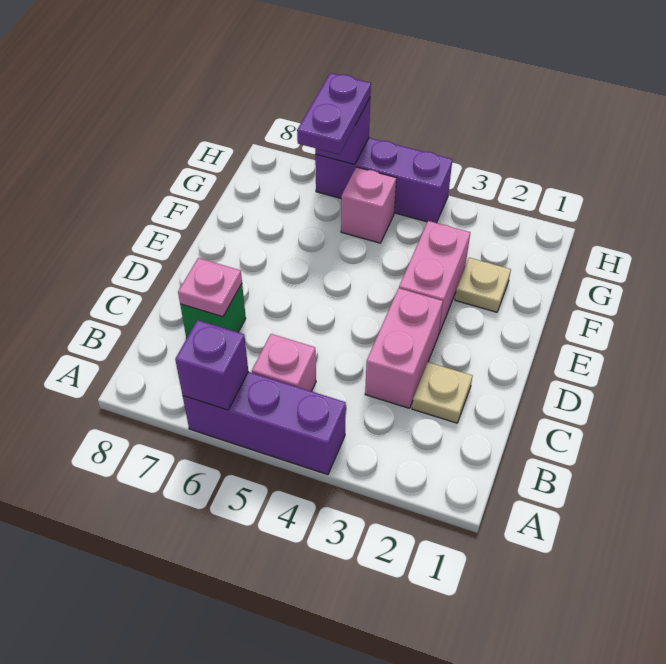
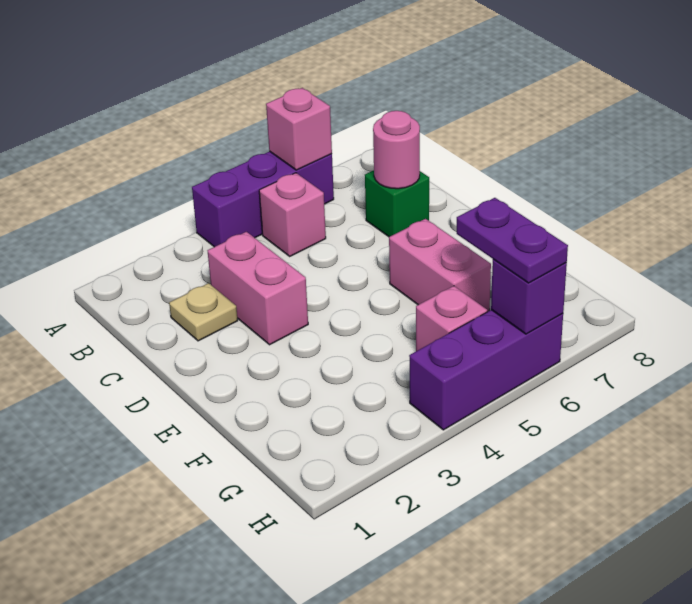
purple brick A6 level 2 -> pink brick A6 level 2
pink plate C7 level 2 -> pink round brick C7 level 2
pink brick E3:F3 level 1 -> pink brick E6:F6 level 1
tan plate F2 level 1 -> none

